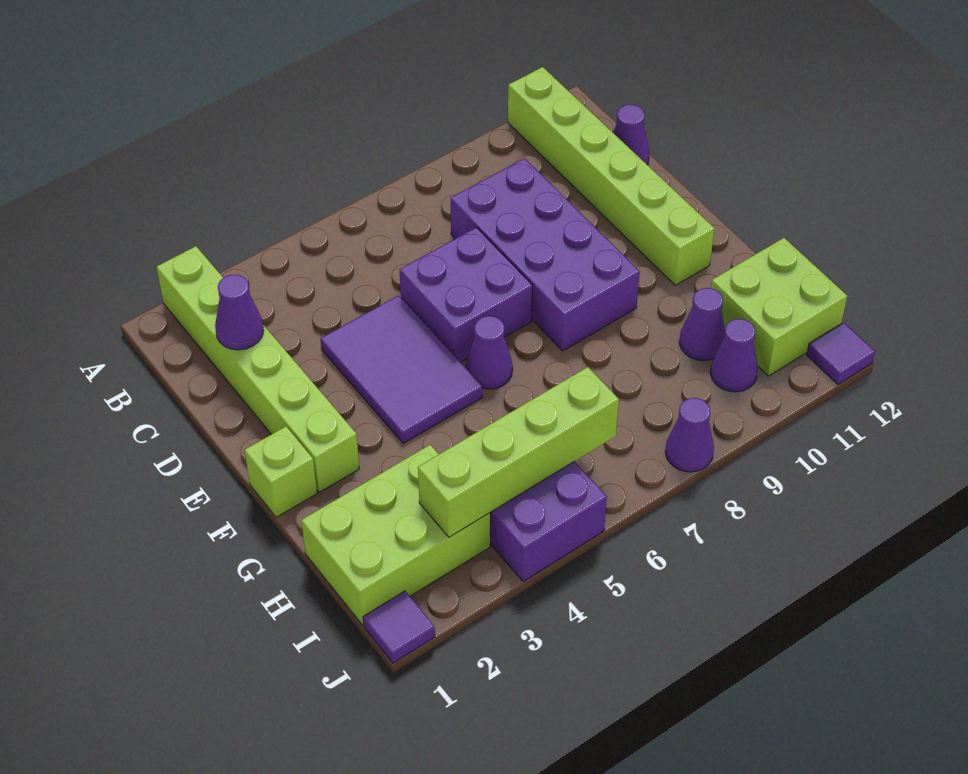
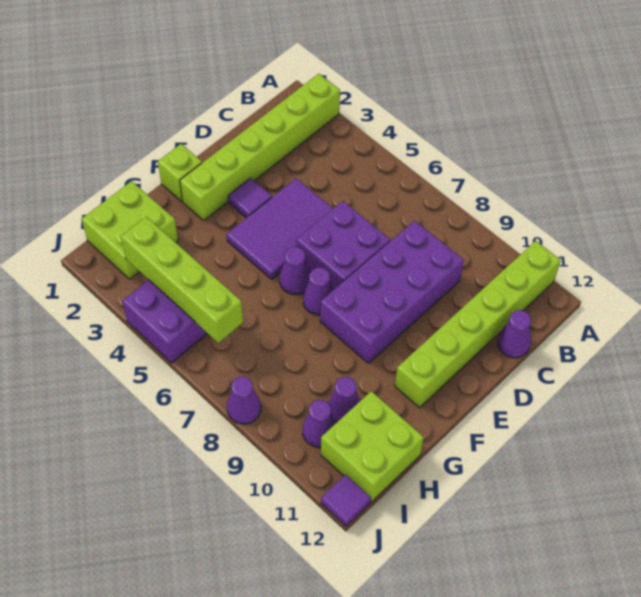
purple cone C2 level 2 -> purple cone F7 level 1
lime brick H1:I3 level 1 -> lime brick H1:I2 level 1
purple tile J1 level 1 -> purple tile E3 level 1

